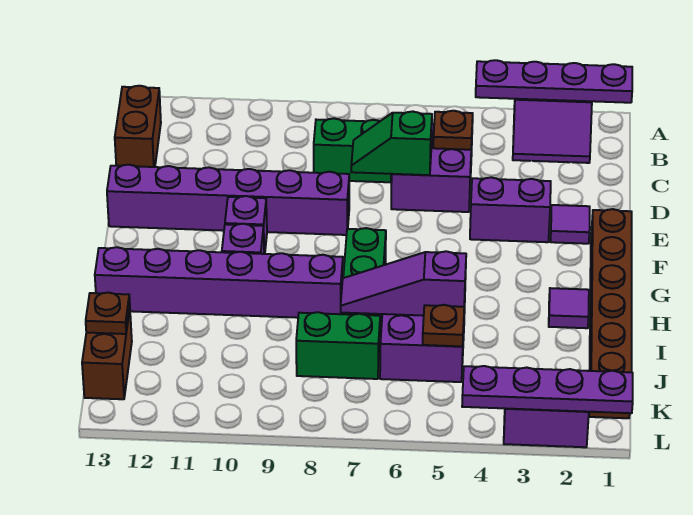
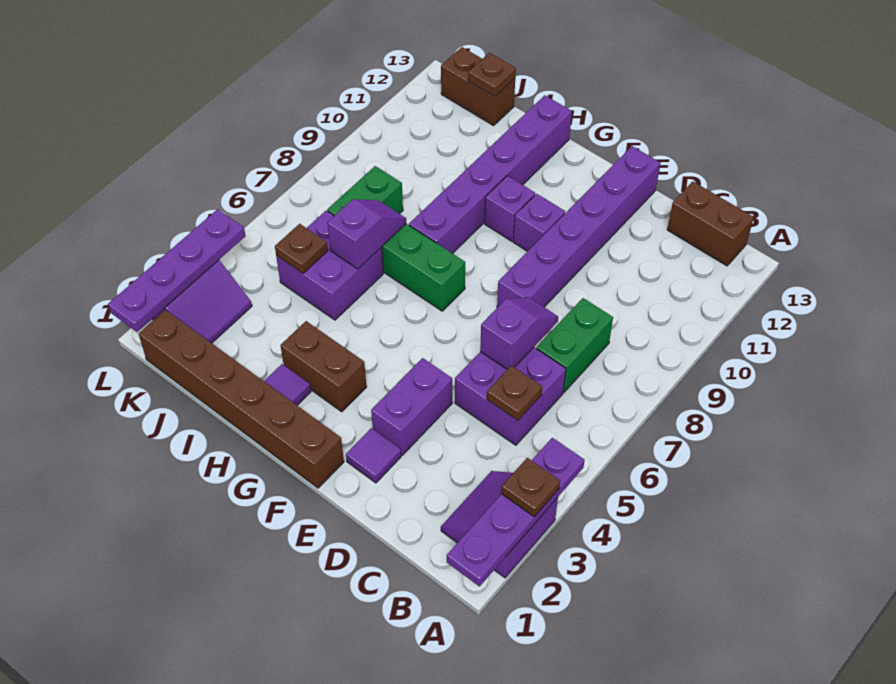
none -> brown plate A3 level 3
green slope D6:D7 level 2 top 6 -> purple slope D6:D7 level 2 top 6
none -> brown brick G3:H3 level 1
purple slope I5:I7 level 2 top 5 -> purple slope I6:I7 level 2 top 6

